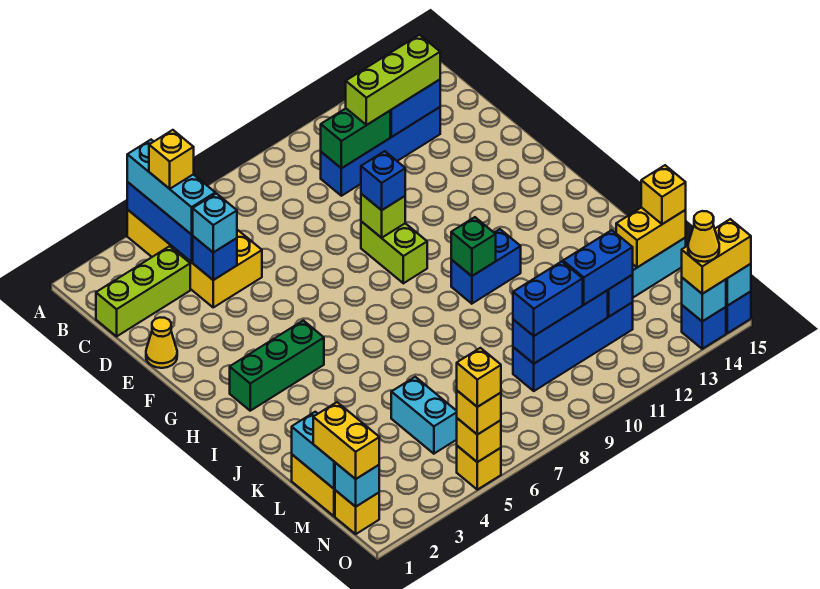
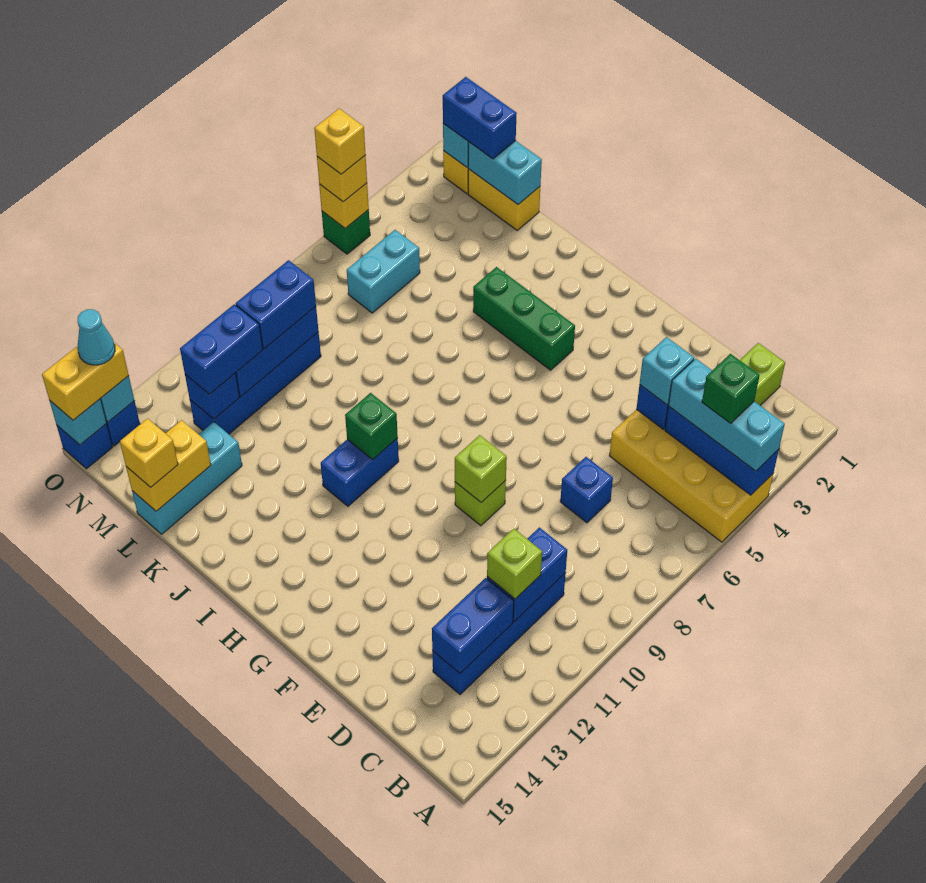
yellow brick B4 level 4 -> green brick B4 level 4
green brick C10:C11 level 2 -> blue brick C10:C11 level 2
lime brick C11:C13 level 3 -> lime brick C11 level 3
yellow cone E1 level 1 -> none
lime brick F9:G9 level 1 -> lime brick F9 level 1
blue brick F9 level 3 -> blue brick D7 level 1
green brick H2:H4 level 1 -> green brick H4:J4 level 1
cyan brick L5:M5 level 1 -> cyan brick M5:M6 level 1
yellow brick M1:N1 level 3 -> blue brick M1:N1 level 3
yellow brick O5 level 1 -> green brick O5 level 1
yellow cone O14 level 4 -> cyan cone O14 level 4

